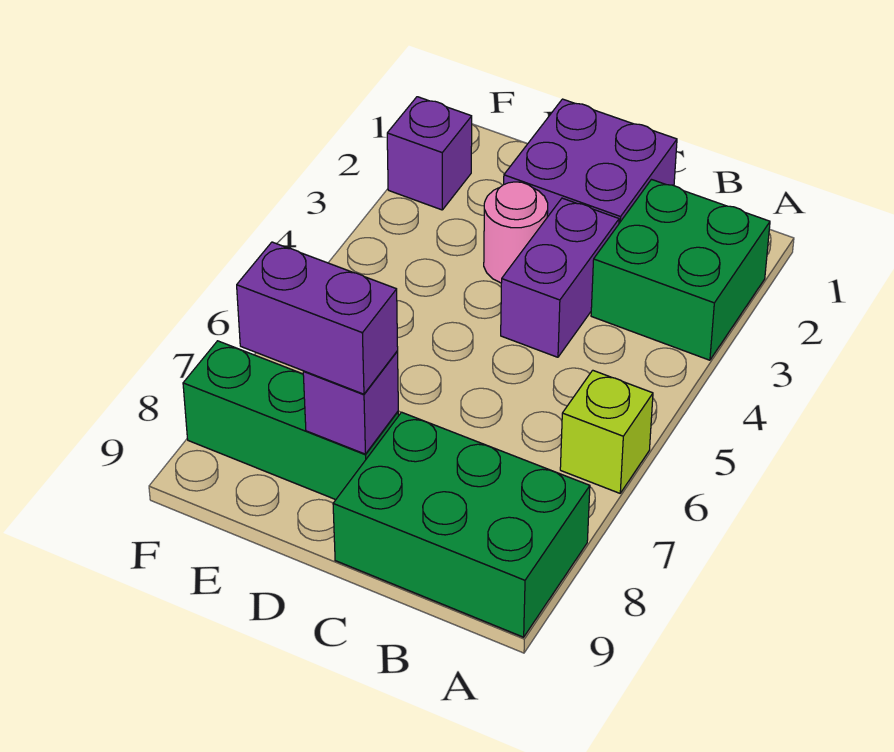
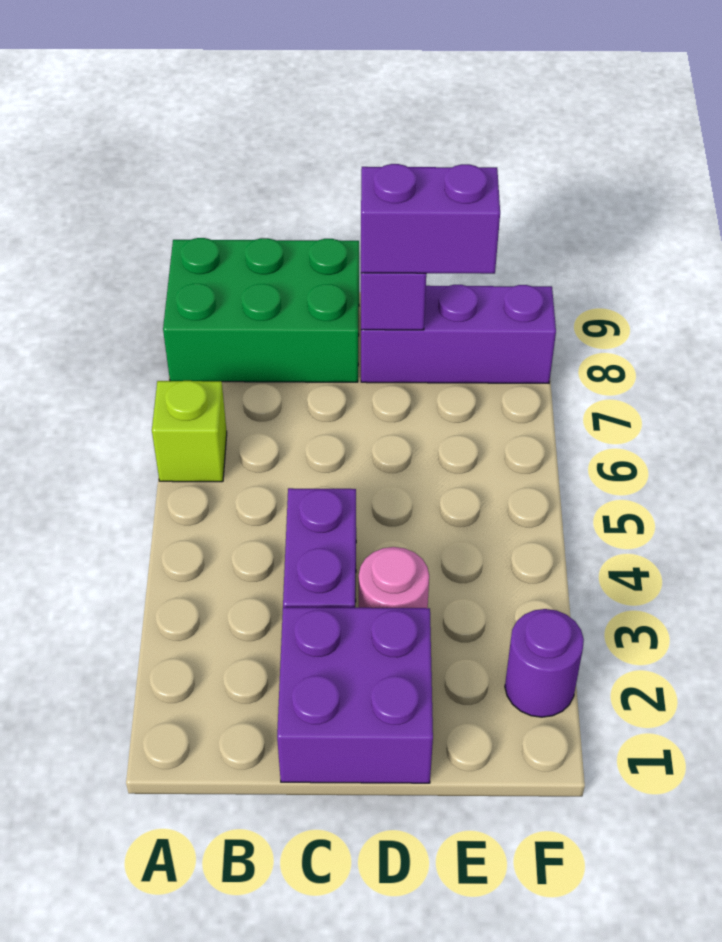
green brick A2:B3 level 1 -> none
green brick D8:F8 level 1 -> purple brick D8:F8 level 1
purple brick F2 level 1 -> purple round brick F2 level 1

